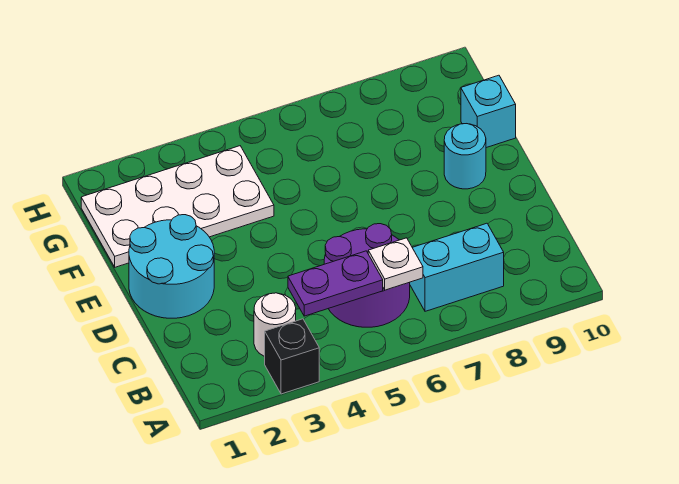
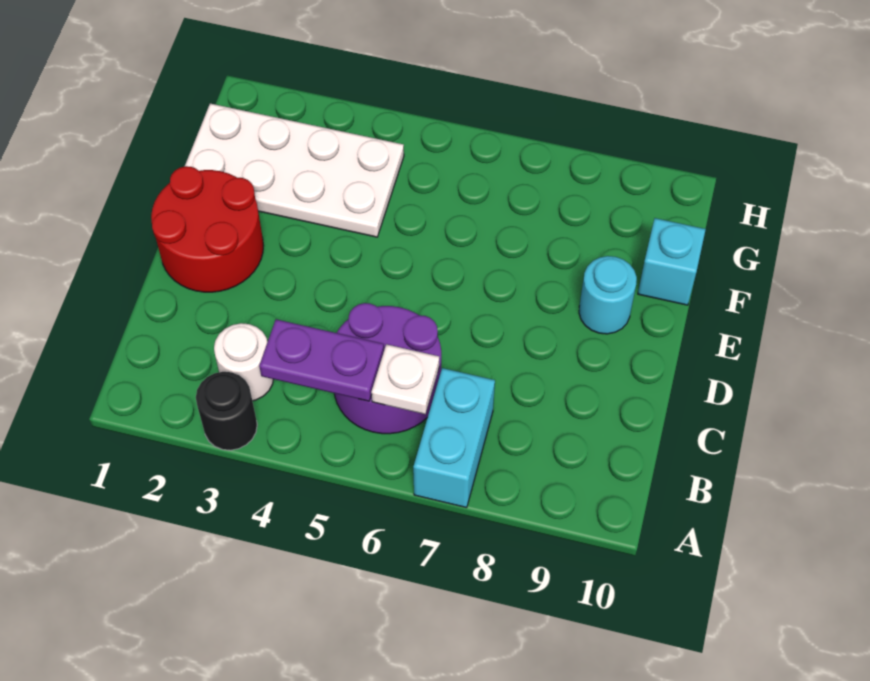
black brick A3 level 1 -> black round brick A3 level 1
cyan brick B7:B8 level 1 -> cyan brick A7:B7 level 1
cyan round brick D1:E2 level 1 -> red round brick D1:E2 level 1

